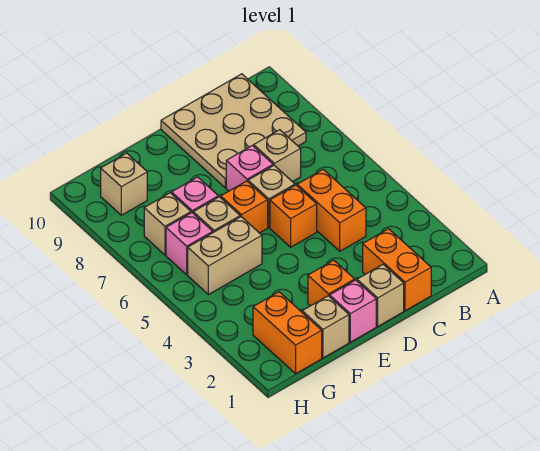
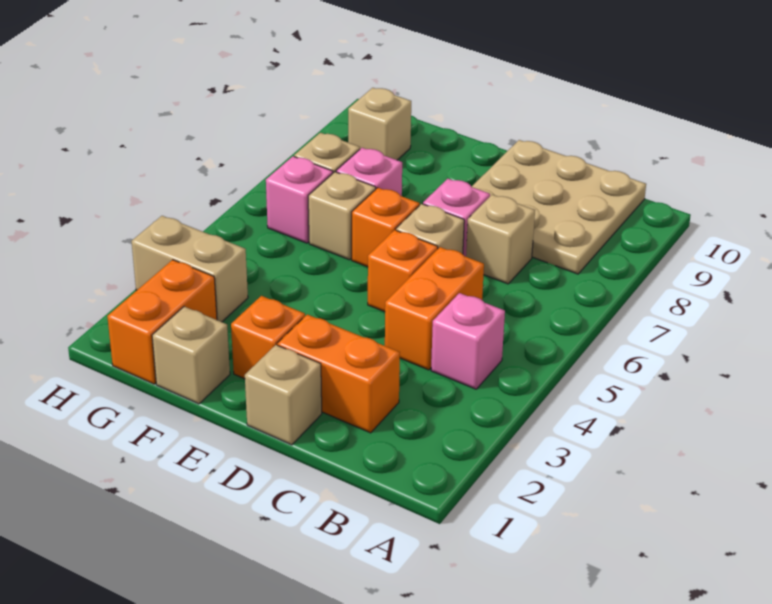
orange brick C1:C2 level 1 -> orange brick C2:D2 level 1
pink brick E1 level 1 -> pink brick B4 level 1
tan brick F5:G5 level 1 -> tan brick G3:H3 level 1

